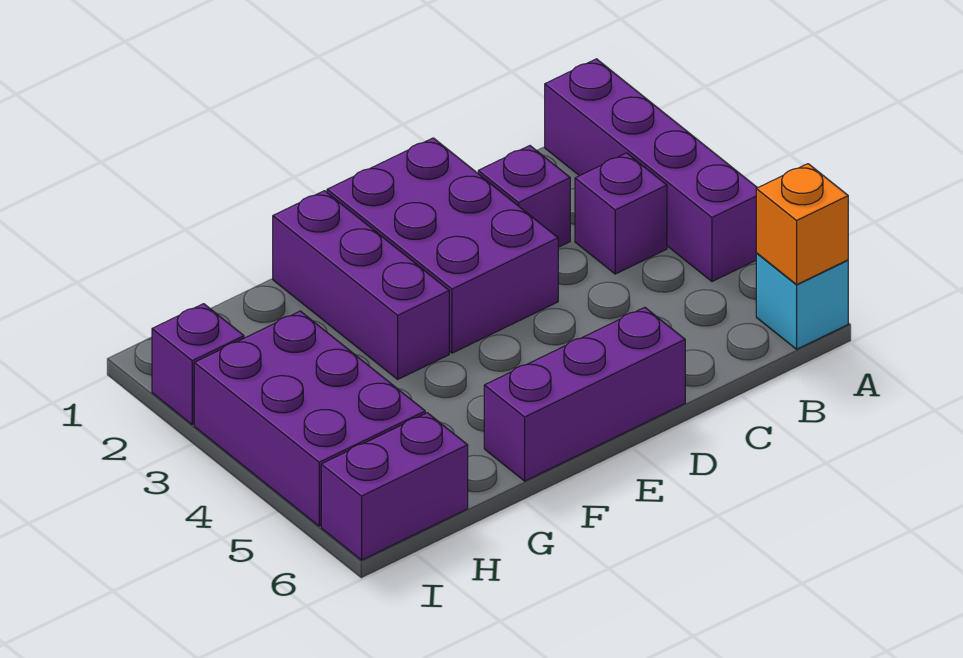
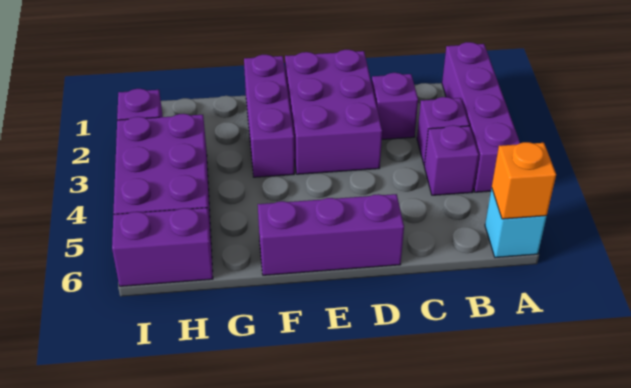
none -> purple brick B4 level 1

